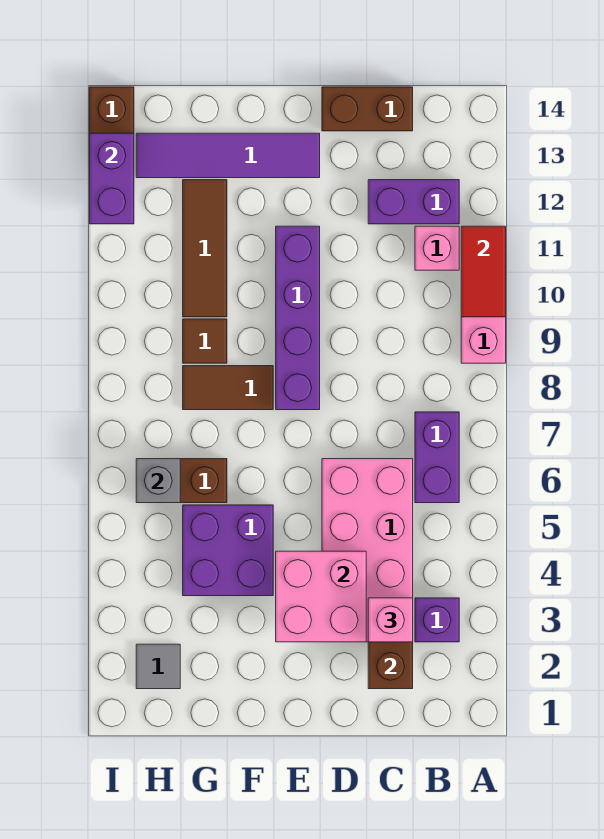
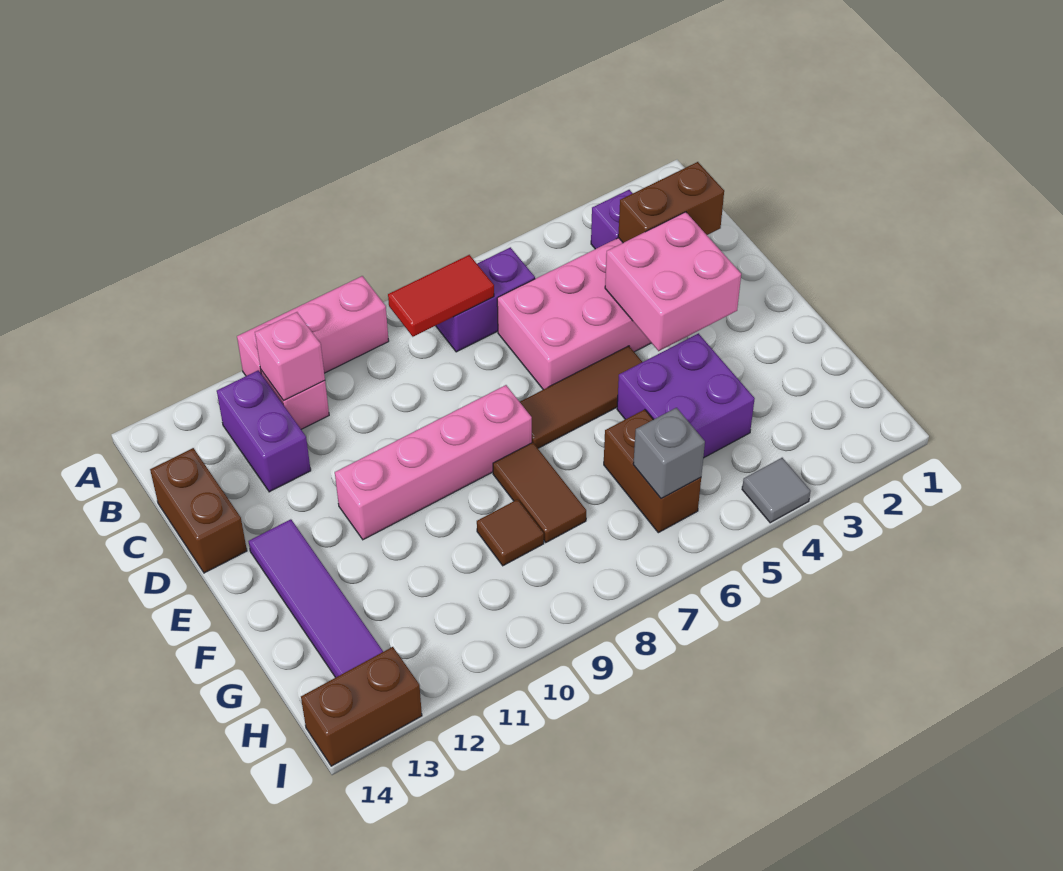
red tile A10:A11 level 2 -> red tile B7:B8 level 2
pink brick C3 level 3 -> pink brick B11 level 2
purple brick E8:E11 level 1 -> pink brick E8:E11 level 1
brown tile G10:G12 level 1 -> brown tile E5:E7 level 1
grey tile H2 level 1 -> grey tile I4 level 1
purple brick I12:I13 level 2 -> none

